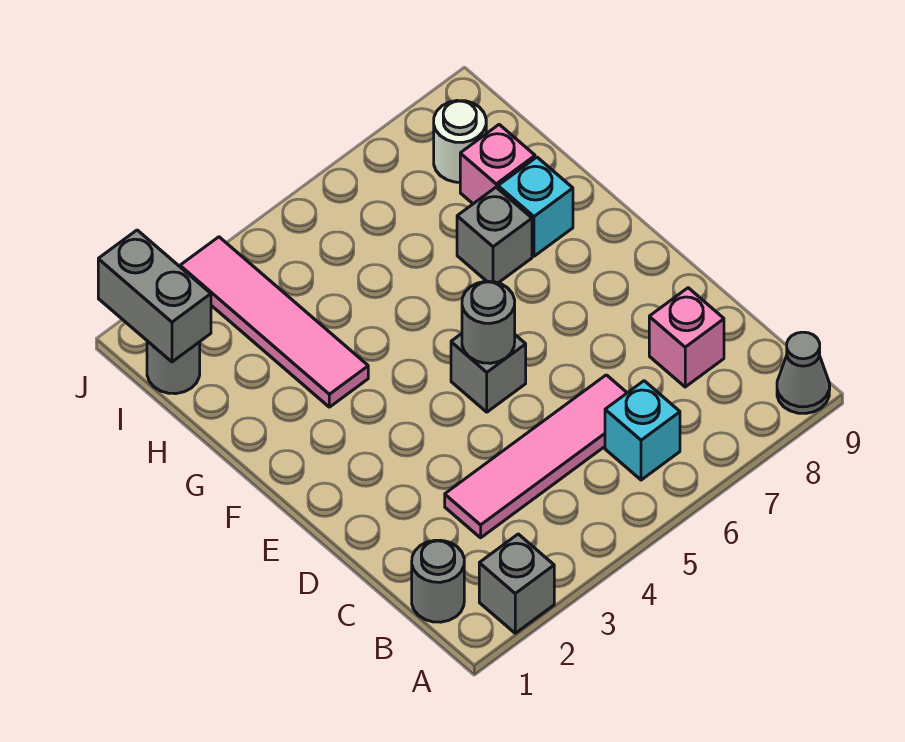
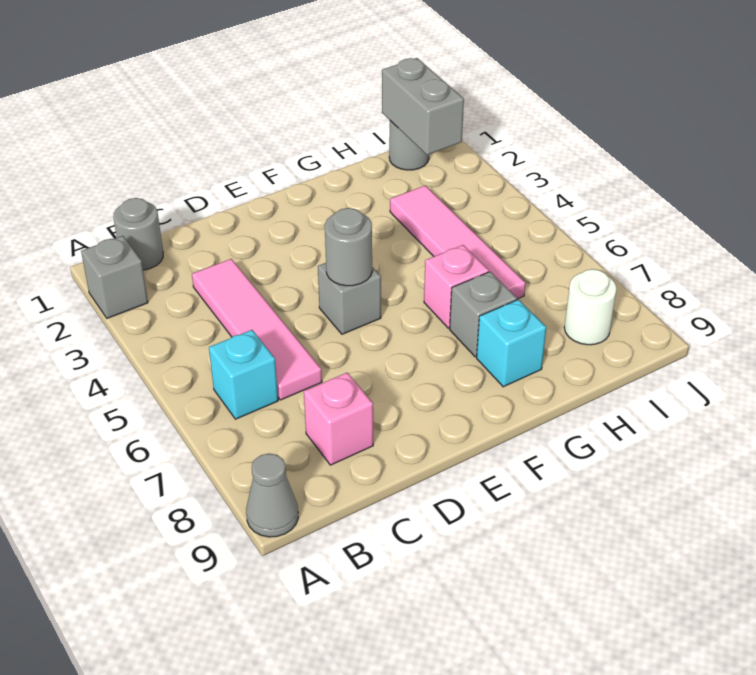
pink tile G3:J3 level 1 -> pink tile H3:H6 level 1
pink brick H8 level 1 -> pink brick G6 level 1
grey brick I1:J1 level 2 -> grey brick I1:I2 level 2

